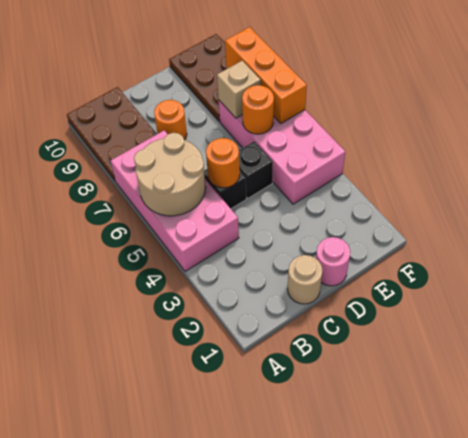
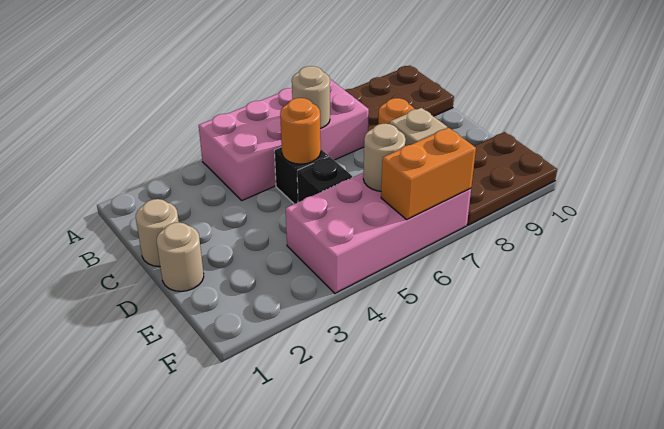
tan round brick A5:B6 level 2 -> tan round brick B6 level 2
pink round brick D1 level 1 -> tan round brick D1 level 1
orange round brick E6 level 2 -> tan round brick E6 level 2
orange brick F6:F8 level 2 -> orange brick F6:F7 level 2

